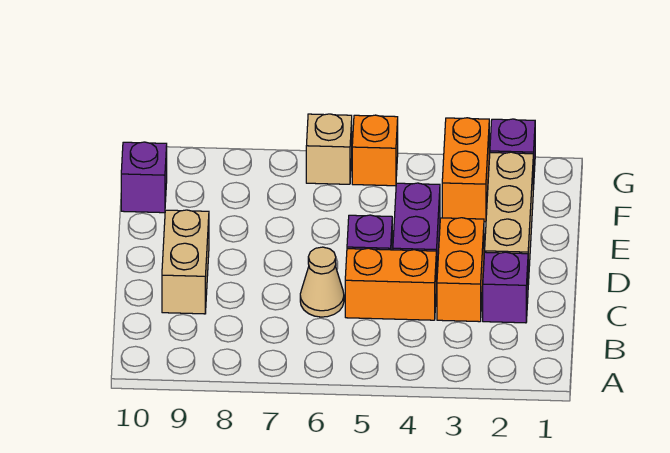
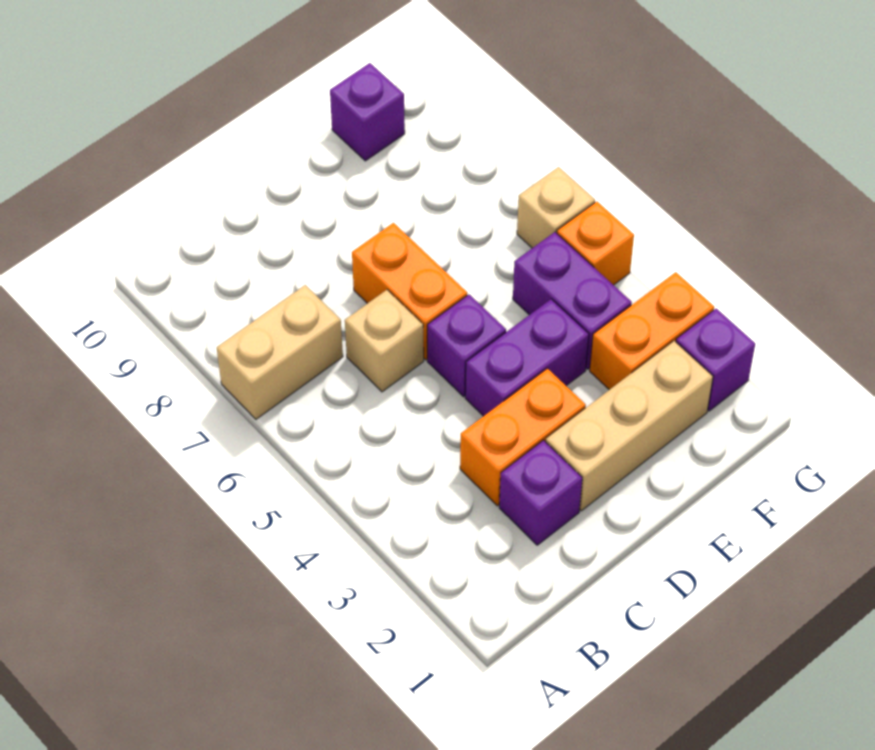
orange brick C4:C5 level 1 -> orange brick D6:D7 level 1
tan cone C6 level 1 -> tan brick C6 level 1
tan brick C9:D9 level 1 -> tan brick A7:B7 level 1
none -> purple brick F4:F5 level 1

